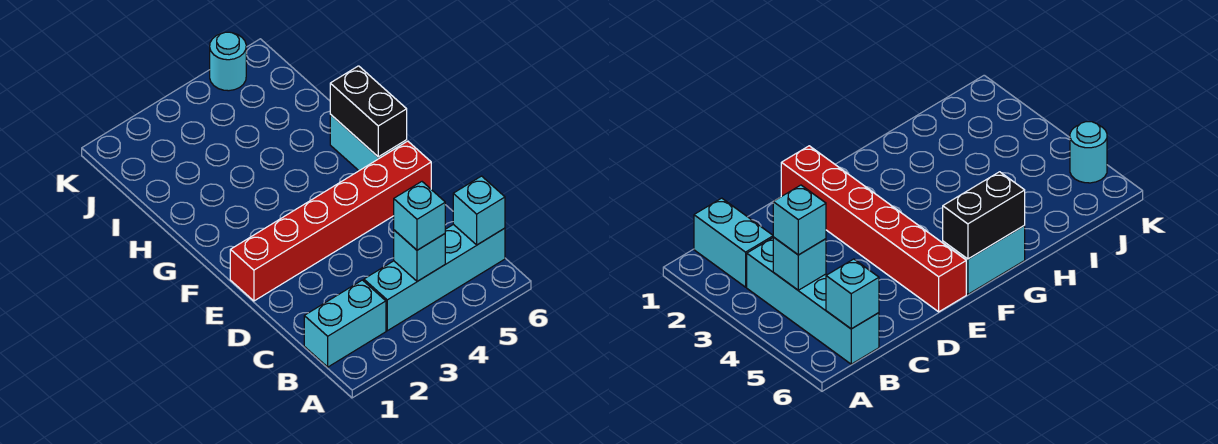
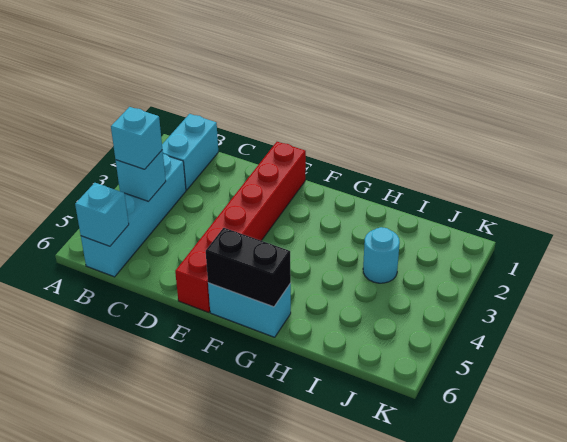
cyan round brick K5 level 1 -> cyan round brick I3 level 1

